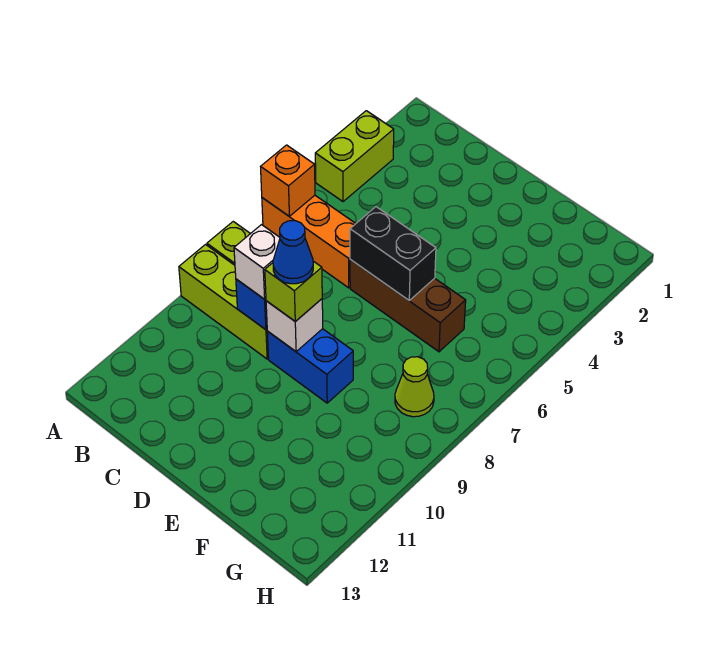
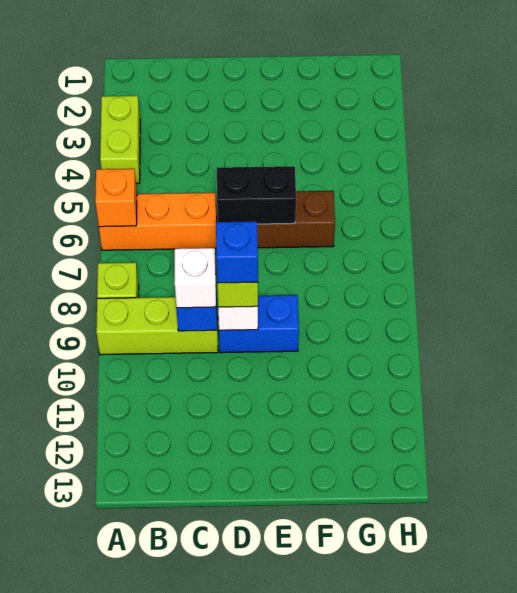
blue cone D9 level 4 -> blue brick D9 level 4
lime cone G8 level 1 -> none

